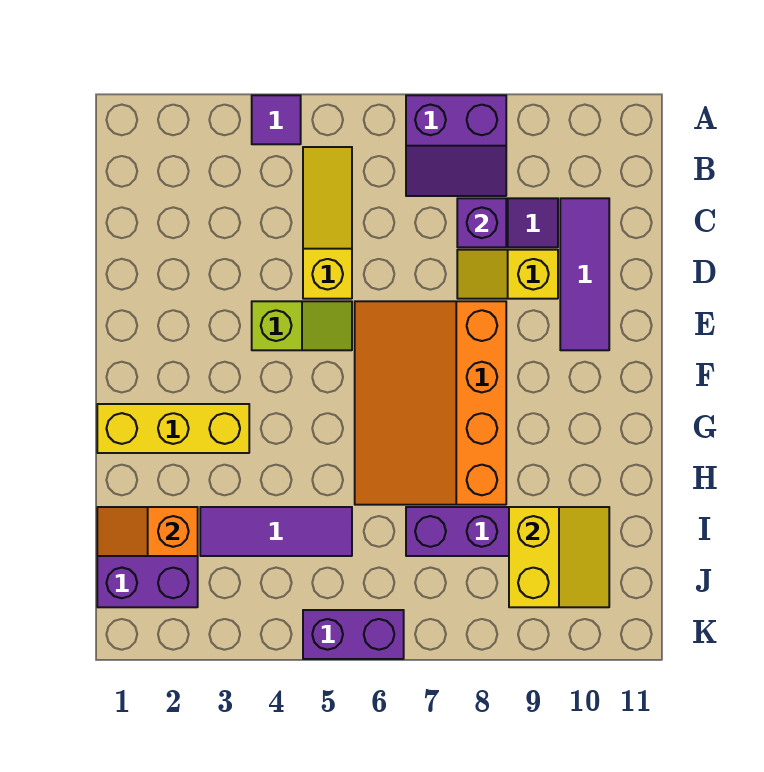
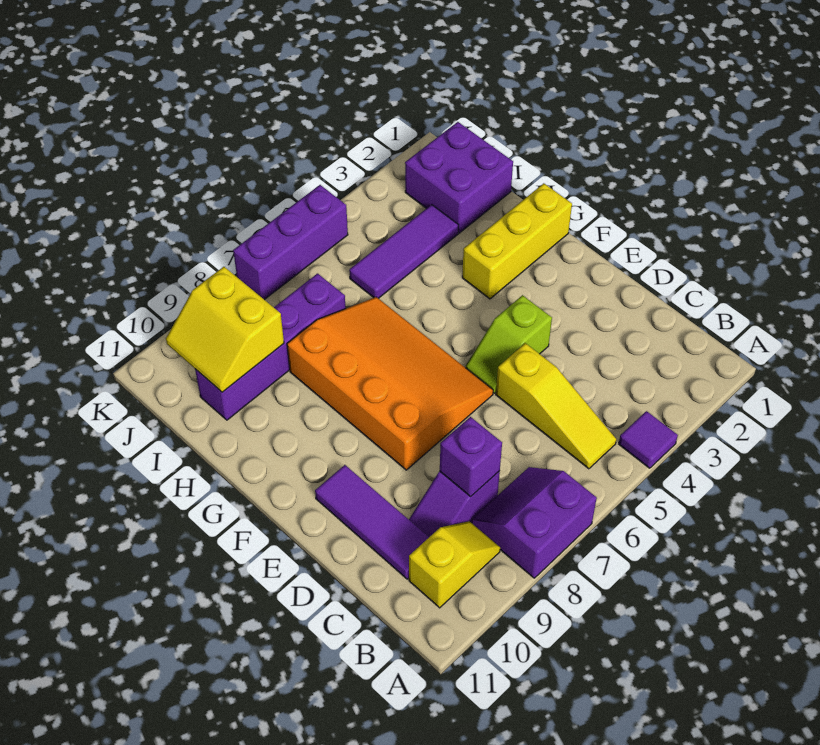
yellow slope D8:D9 level 1 top 9 -> yellow slope B9:B10 level 1 top 10
orange slope I1:I2 level 2 top 2 -> none
purple brick K5:K6 level 1 -> purple brick K5:K7 level 1

